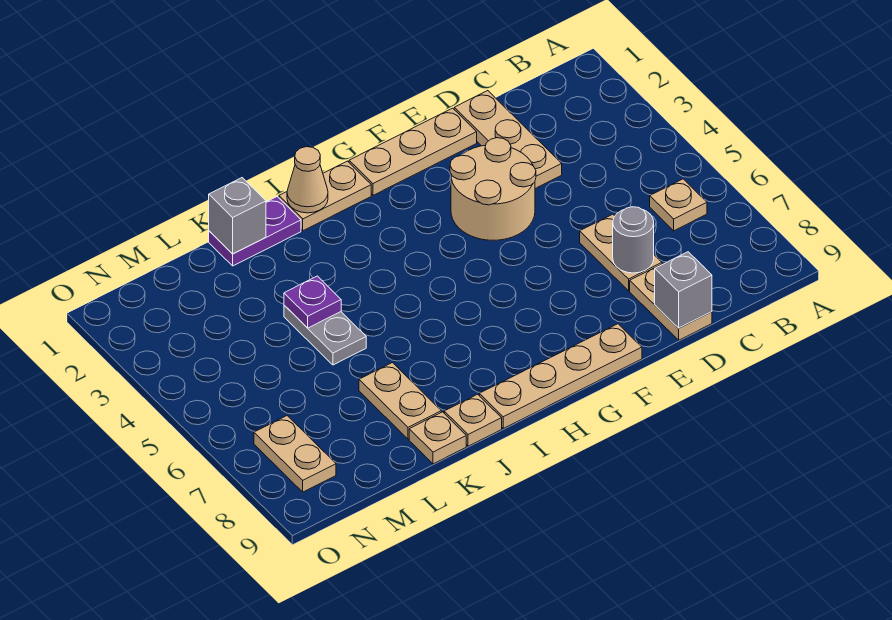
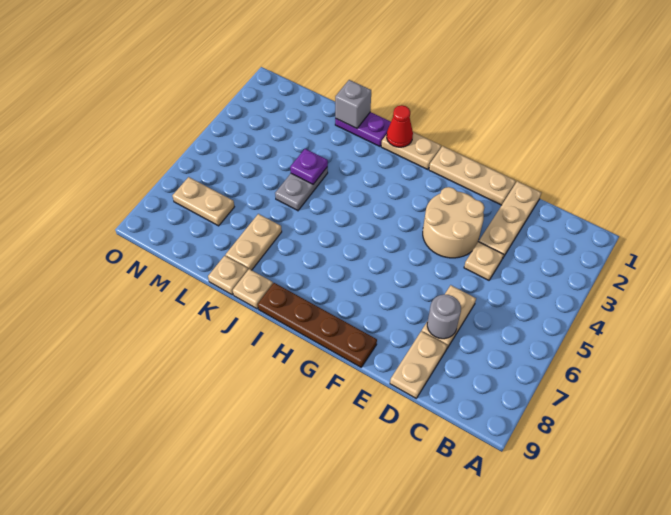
tan plate B6 level 1 -> tan plate D4 level 1
grey brick D9 level 2 -> none
tan plate F9:I9 level 1 -> brown plate F9:I9 level 1
tan cone I1 level 2 -> red cone I1 level 2
tan plate N7:N8 level 1 -> tan plate M7:N7 level 1

